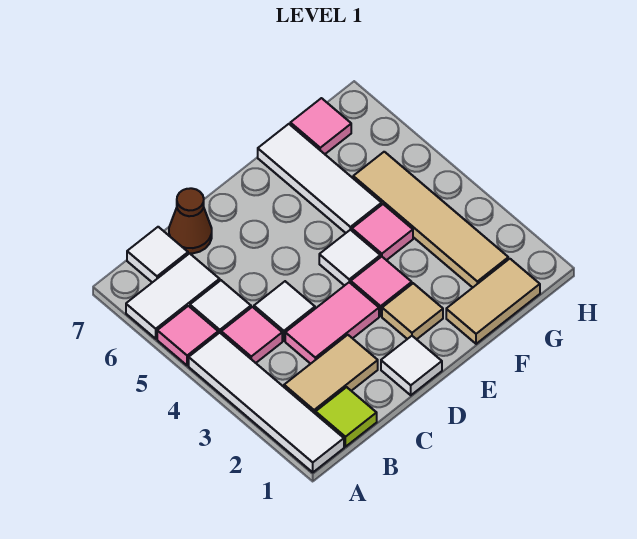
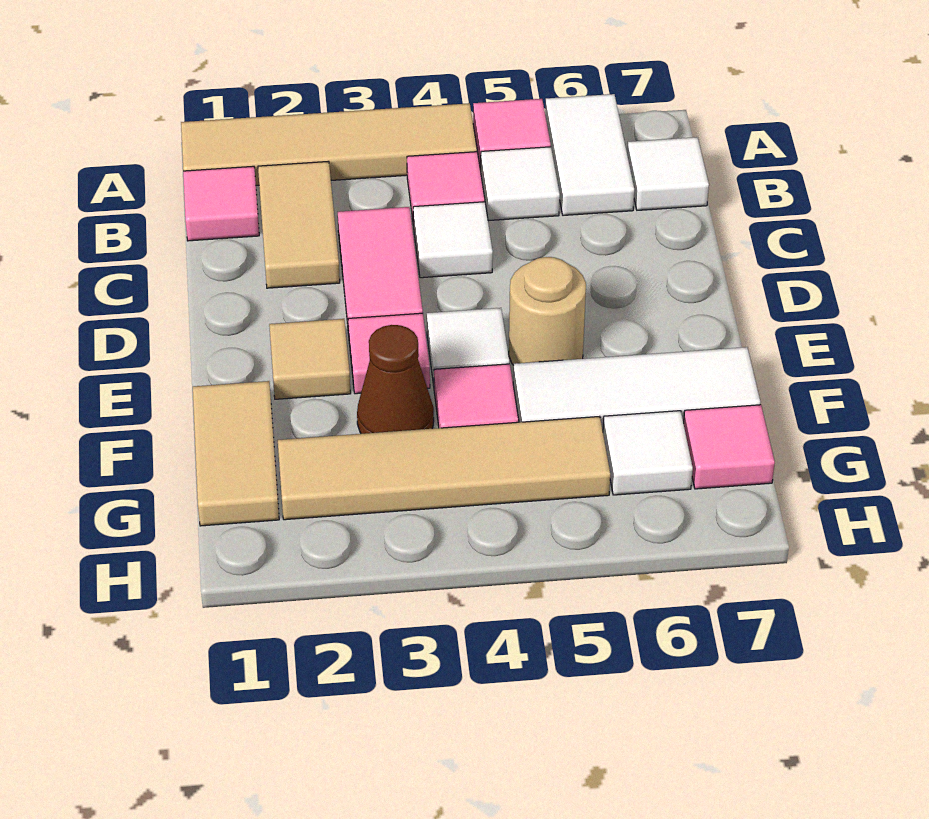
white tile A1:A4 level 1 -> tan tile A1:A4 level 1
lime tile B1 level 1 -> pink tile B1 level 1
brown cone C7 level 1 -> brown cone F3 level 1
white tile D1 level 1 -> white tile G6 level 1
none -> tan round brick E5 level 1

